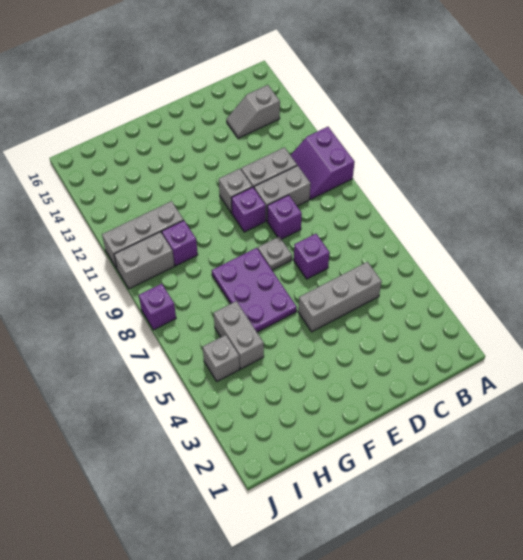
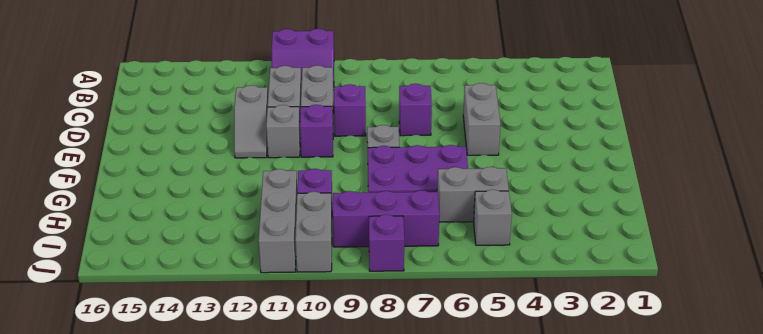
grey slope B14:C14 level 1 top B -> grey slope D12:E12 level 1 top D
grey brick C5:E5 level 1 -> grey brick D5:E5 level 1
none -> purple brick I7:I9 level 1

